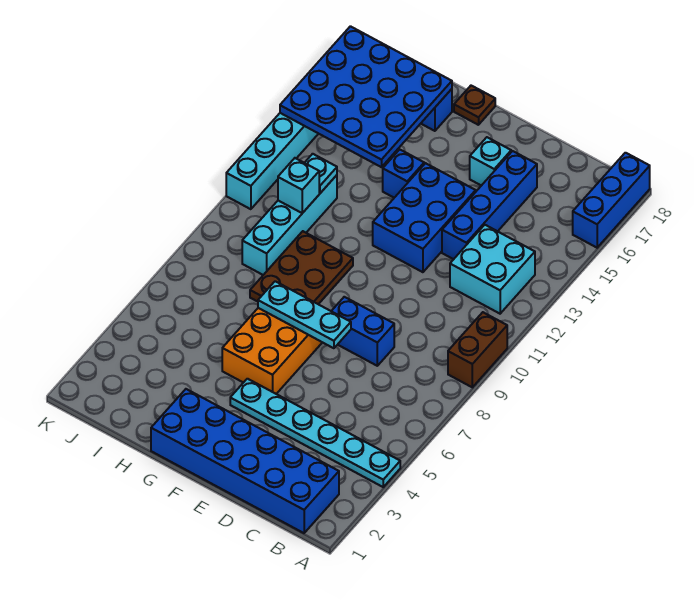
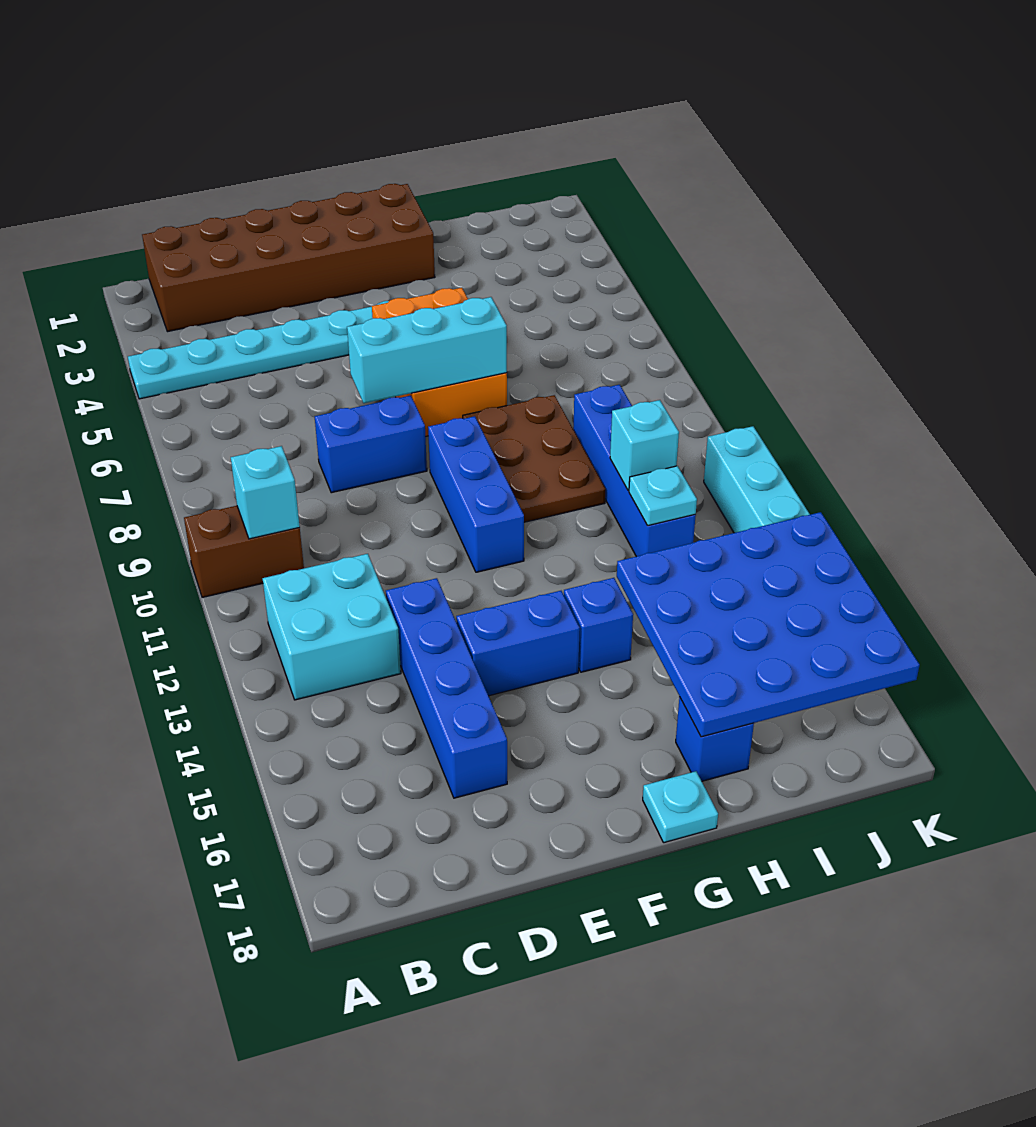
brown brick A9:A10 level 1 -> brown brick A10:B10 level 1
blue brick A16:A18 level 1 -> blue brick F9:F11 level 1
blue brick B1:G2 level 1 -> brown brick B1:G2 level 1
cyan plate E7:G7 level 2 -> cyan brick E7:G7 level 2
blue brick E12:F14 level 1 -> blue brick E14:F14 level 1
cyan brick E16 level 1 -> cyan brick B10 level 2
brown plate G18 level 1 -> cyan plate G18 level 1
cyan brick I9:I12 level 1 -> blue brick I9:I12 level 1

